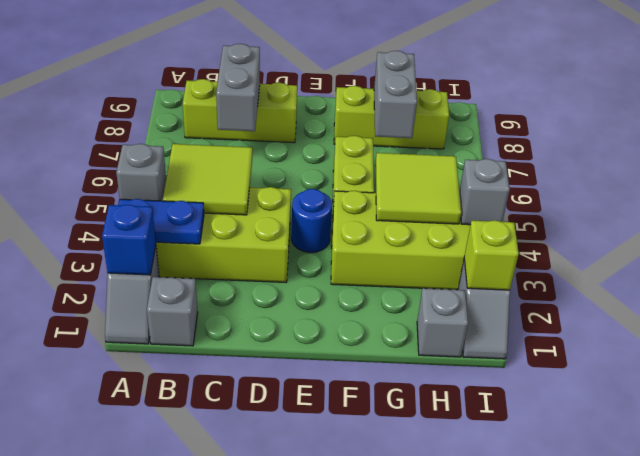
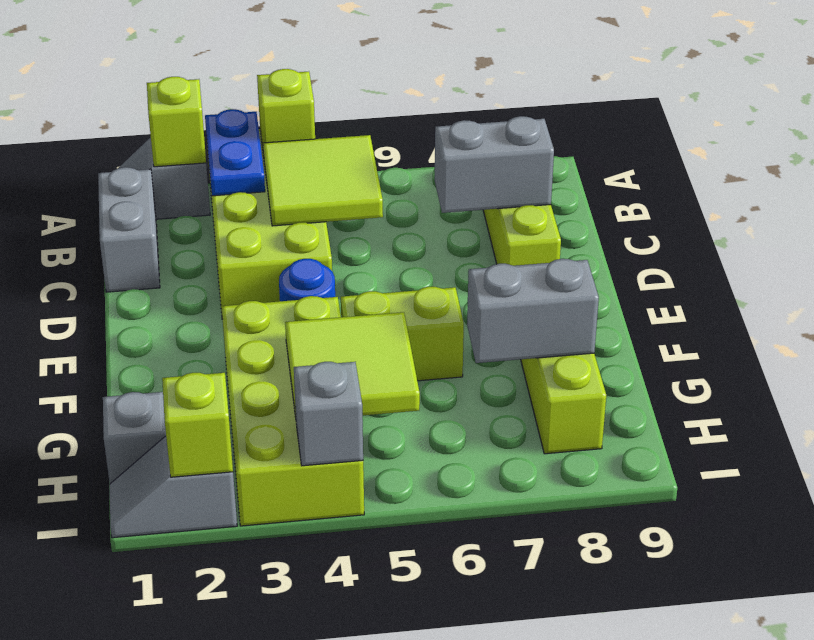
blue brick A2 level 2 -> lime brick A2 level 2
grey brick A4 level 2 -> lime brick A4 level 2
grey brick B1 level 1 -> grey brick B1:C1 level 1

